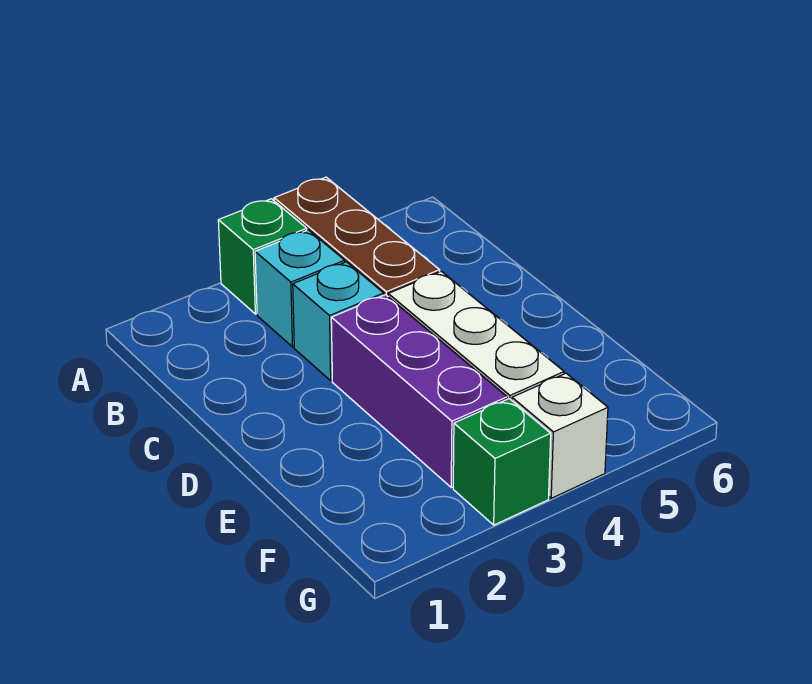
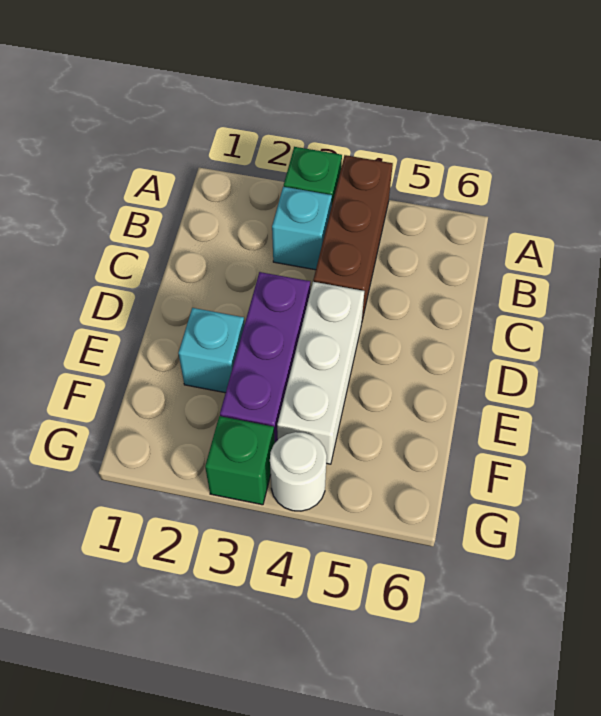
cyan brick C3 level 1 -> cyan brick E2 level 1
white brick G4 level 1 -> white round brick G4 level 1

